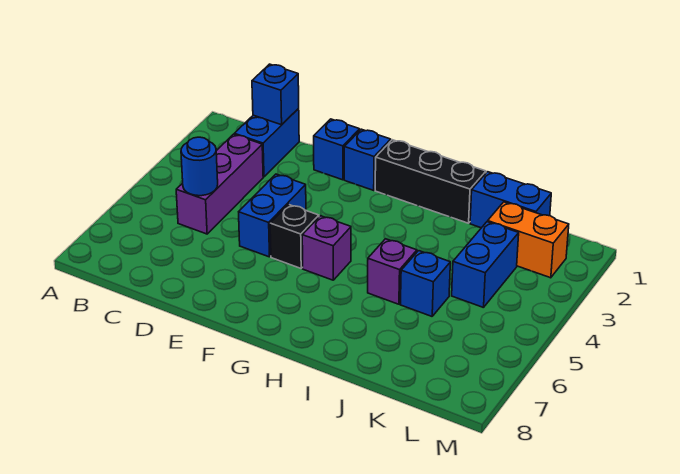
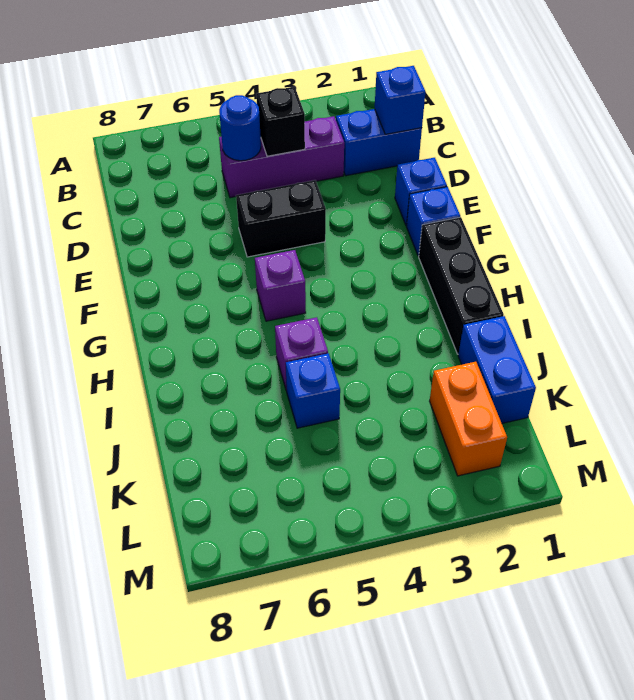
blue brick E4:E5 level 1 -> black brick E4:E5 level 1
black brick F5 level 1 -> black brick C4 level 2
blue brick K3:K4 level 1 -> none

